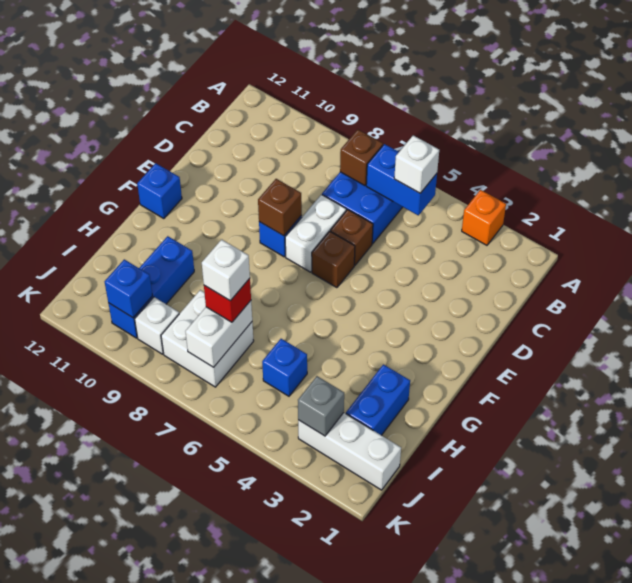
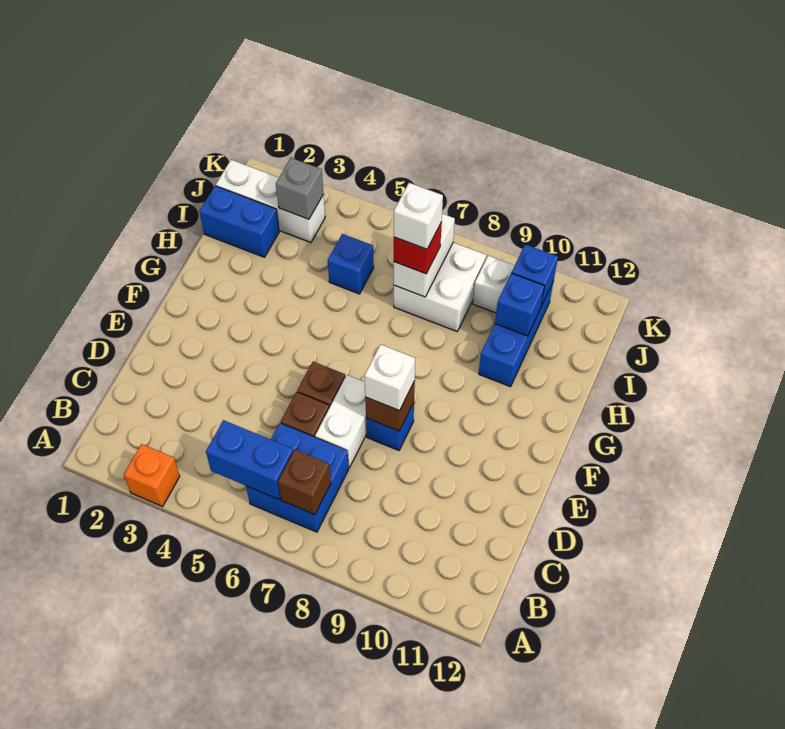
white brick B5 level 3 -> white brick E8 level 3
blue brick F12 level 1 -> blue brick I10 level 2
blue brick H2:I2 level 1 -> blue brick I1:I2 level 1

